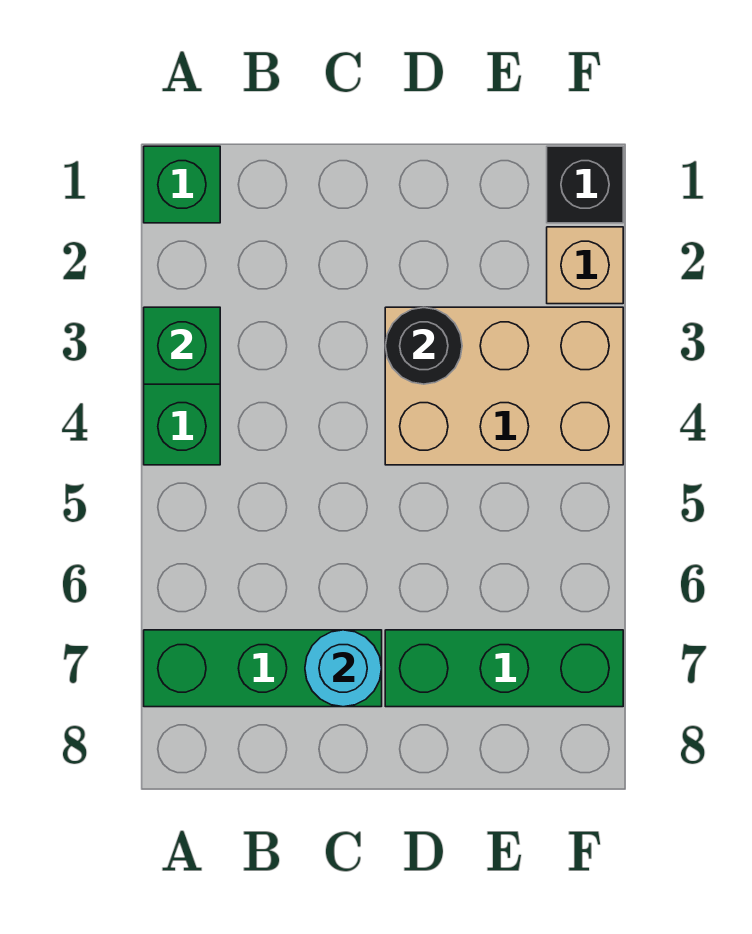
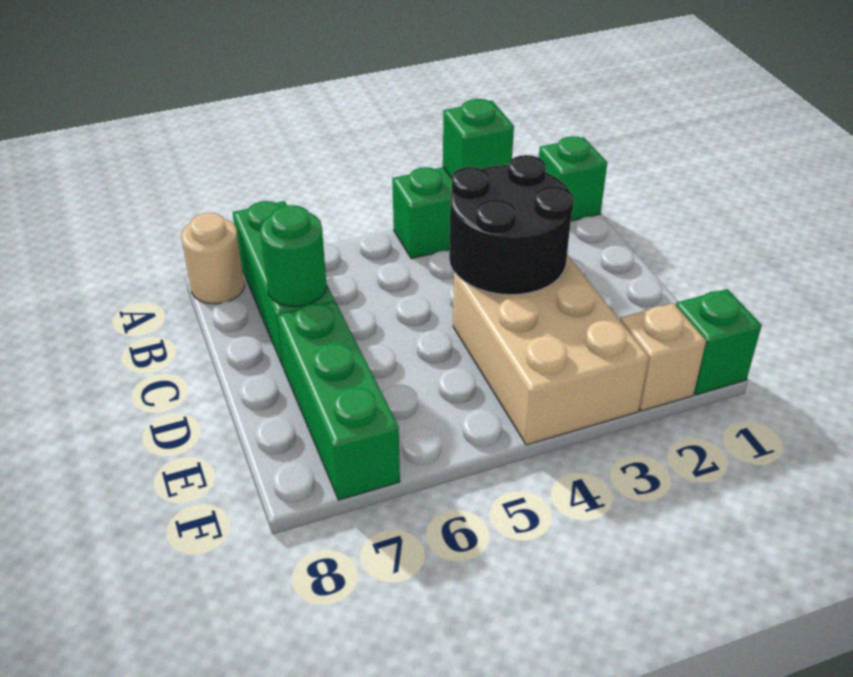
none -> tan round brick A8 level 1
cyan round brick C7 level 2 -> green round brick C7 level 2
black round brick D3 level 2 -> black round brick C3:D4 level 2
black brick F1 level 1 -> green brick F1 level 1

